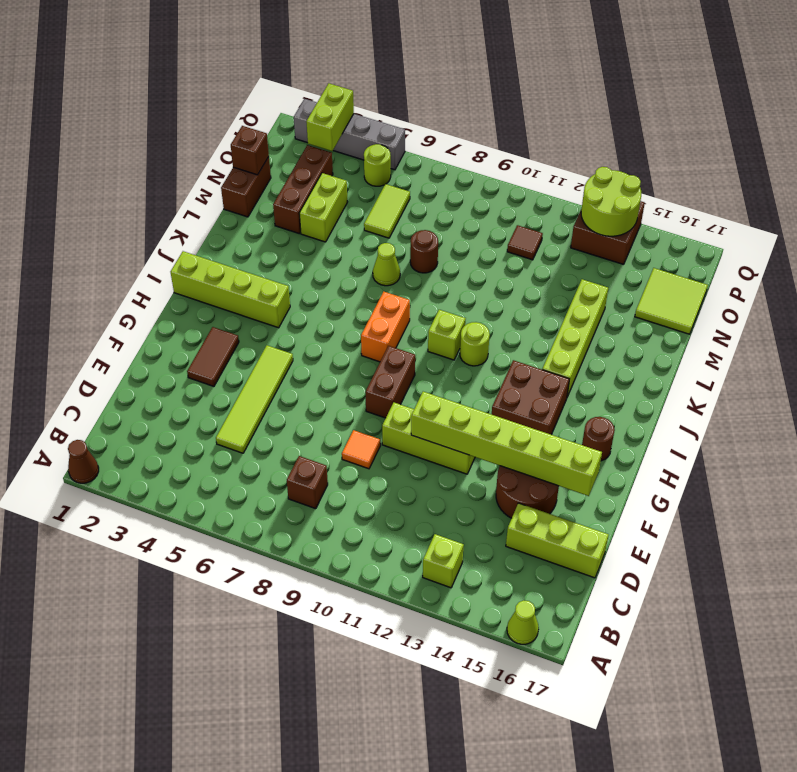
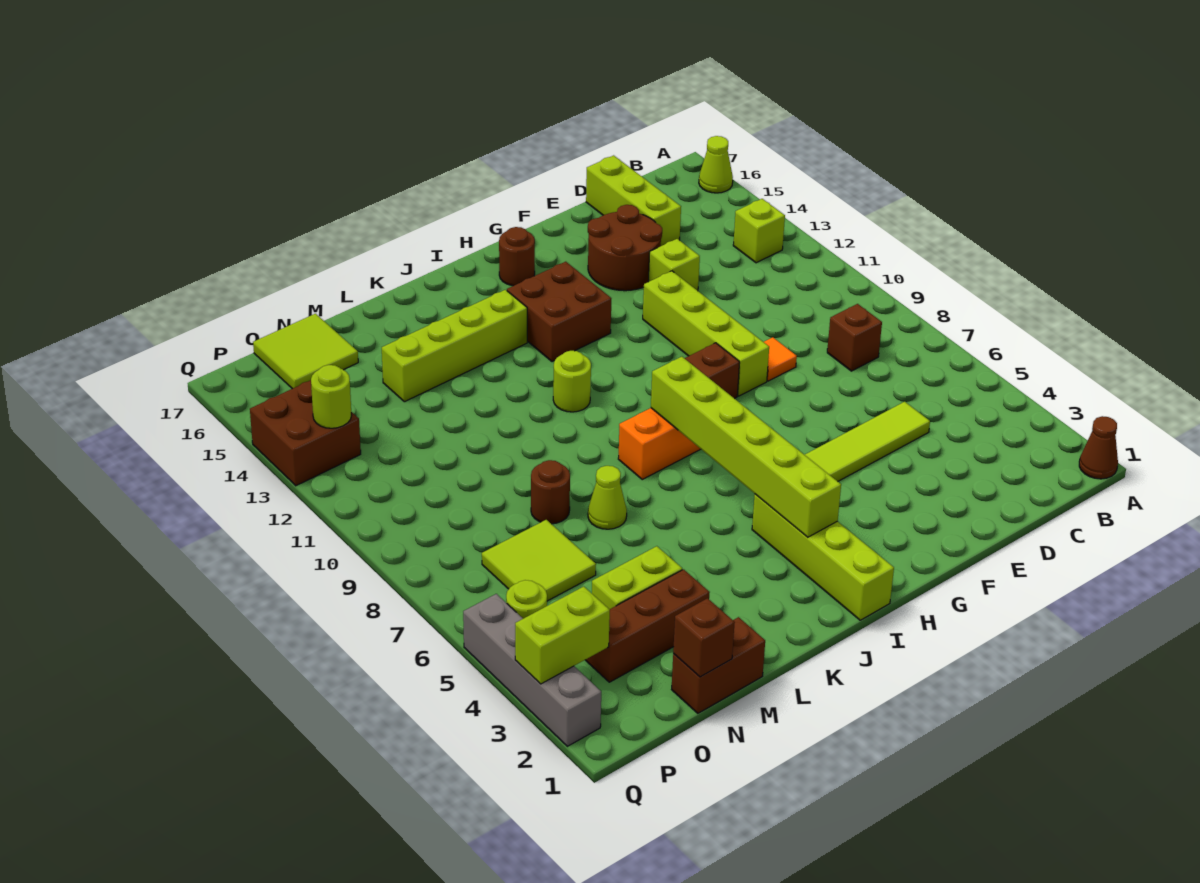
brown tile F3:G3 level 1 -> none
lime brick F10:F12 level 1 -> lime brick F9:F12 level 1
lime brick F11:F16 level 2 -> lime brick I3:I8 level 2
lime brick J10 level 1 -> lime brick E13 level 1
lime tile N6:O6 level 1 -> lime tile N6:O7 level 1
brown tile O11 level 1 -> none
lime round brick P13:Q14 level 2 -> lime round brick P13 level 2

